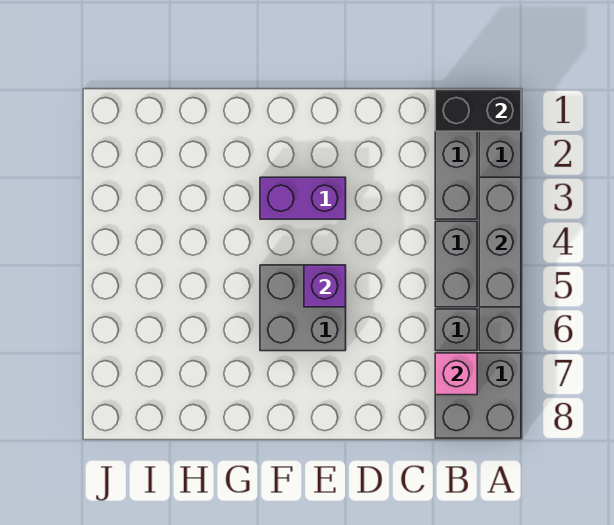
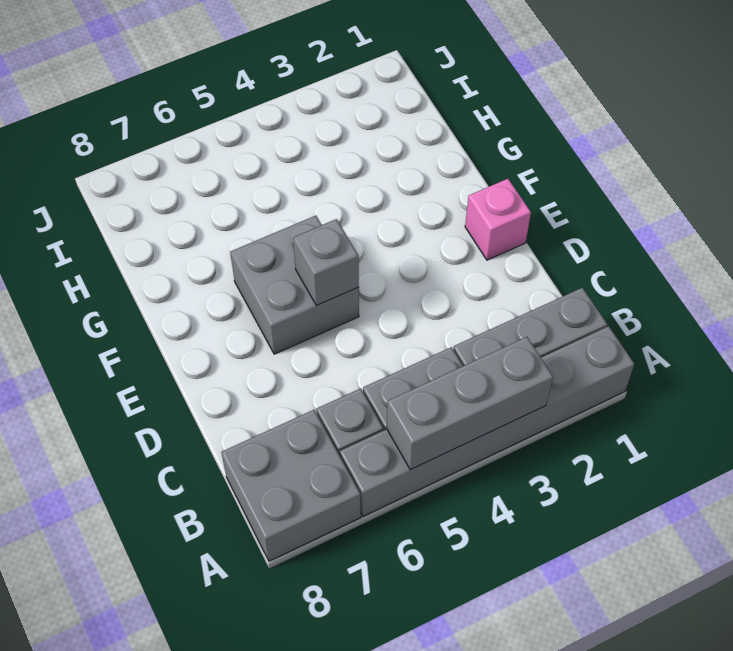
black brick A1:B1 level 2 -> none
pink brick B7 level 2 -> pink brick E1 level 1
purple brick E3:F3 level 1 -> none
purple brick E5 level 2 -> grey brick E5 level 2

